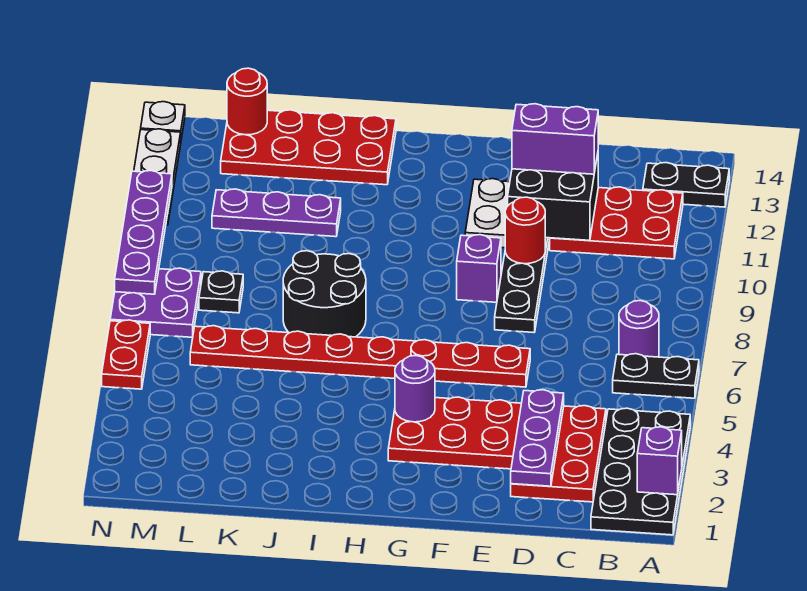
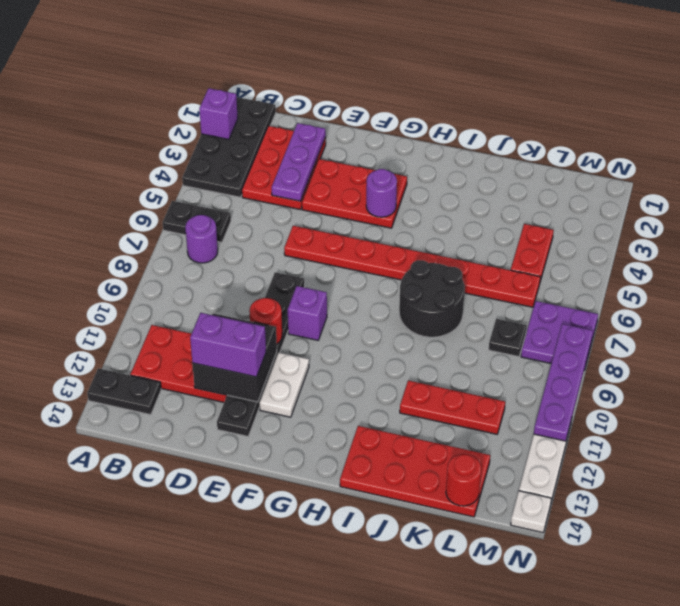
purple plate J11:L11 level 1 -> red plate J11:L11 level 1
red plate N5:N6 level 1 -> red plate L4:L5 level 1

